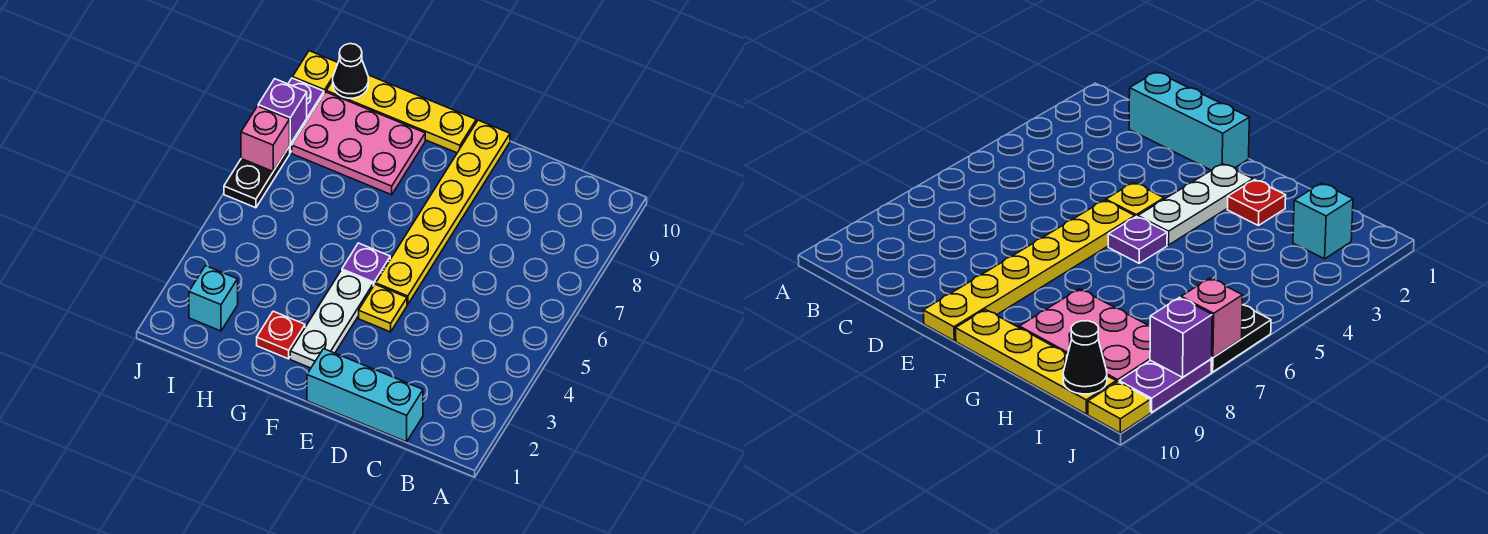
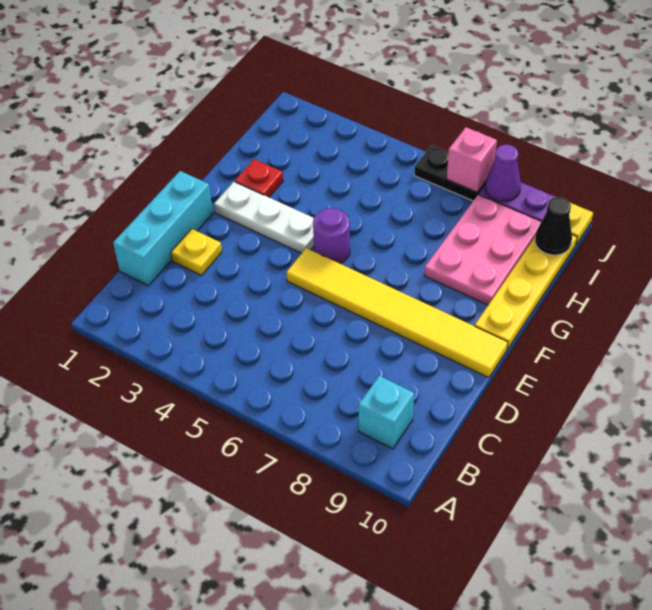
yellow plate E4 level 1 -> yellow plate D2 level 1
yellow plate E5:E10 level 1 -> yellow tile E5:E10 level 1
purple plate F5 level 1 -> purple round brick F5 level 1
cyan brick I2 level 1 -> cyan brick B9 level 1
purple brick J8 level 2 -> purple cone J8 level 2

